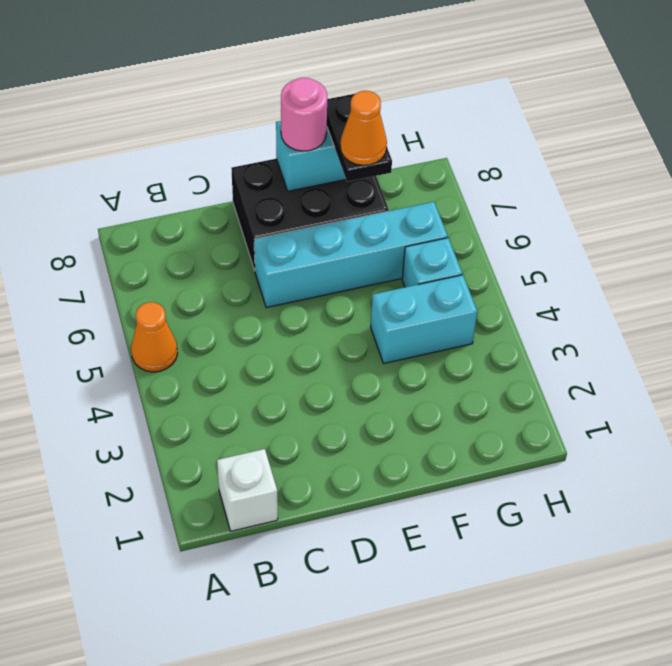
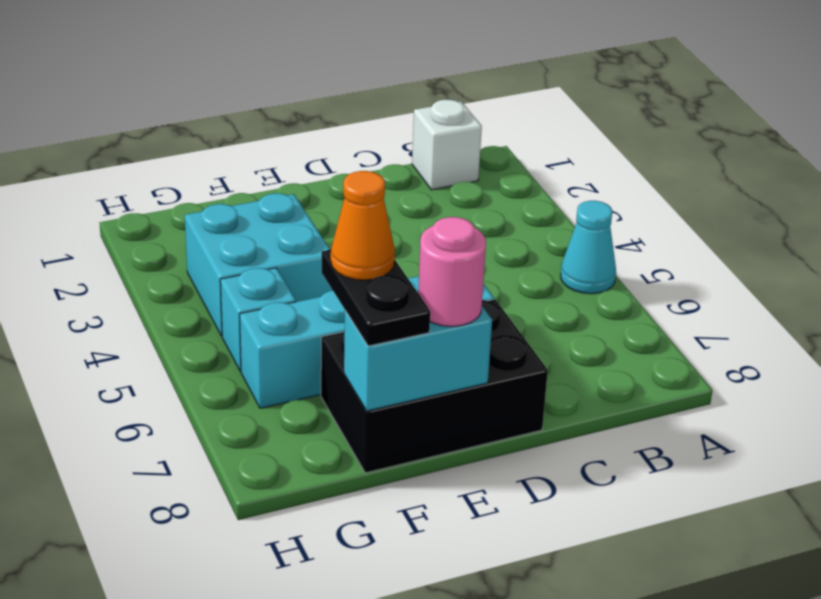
orange cone A5 level 1 -> cyan cone A5 level 1
cyan brick F4:G4 level 1 -> cyan brick F3:G4 level 1

